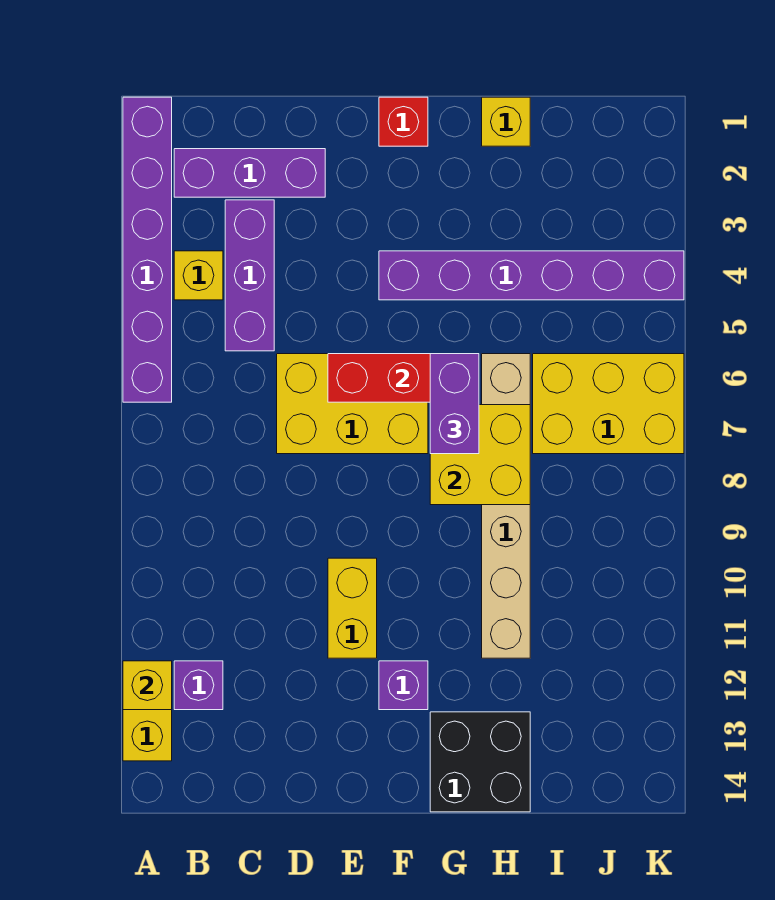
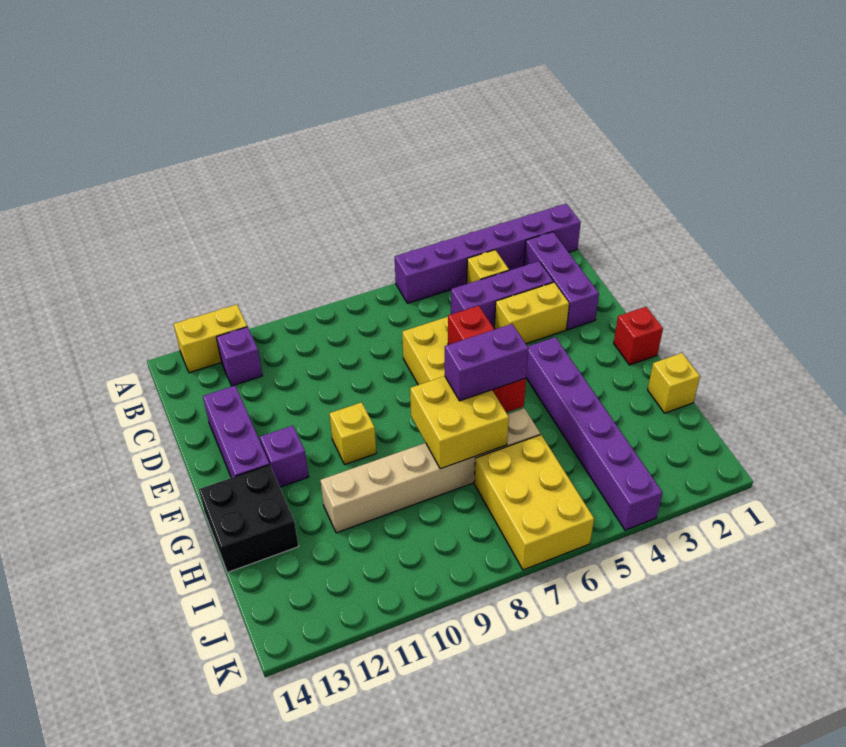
yellow brick A12 level 2 -> yellow brick F10 level 1
none -> purple brick D13:F13 level 1
yellow brick E10:E11 level 1 -> yellow brick D3:D4 level 1

